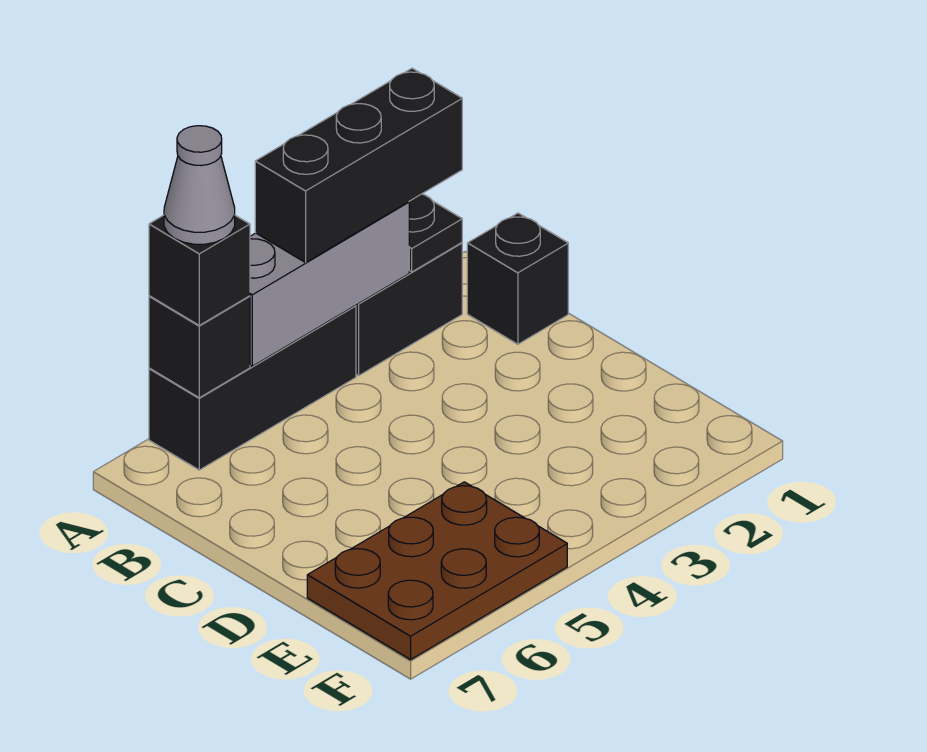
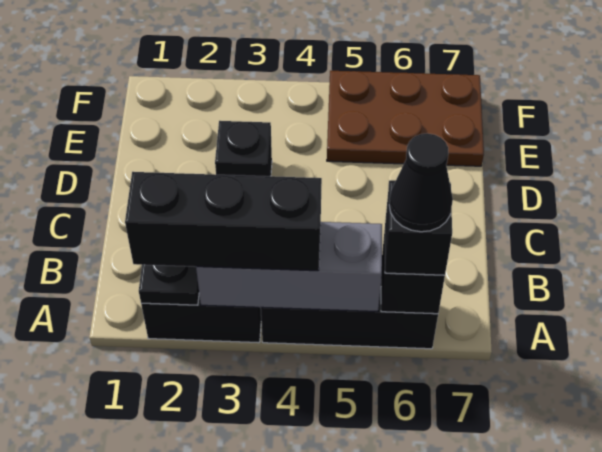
grey cone A6 level 4 -> black cone A6 level 4
black brick B1 level 1 -> black brick D3 level 1

